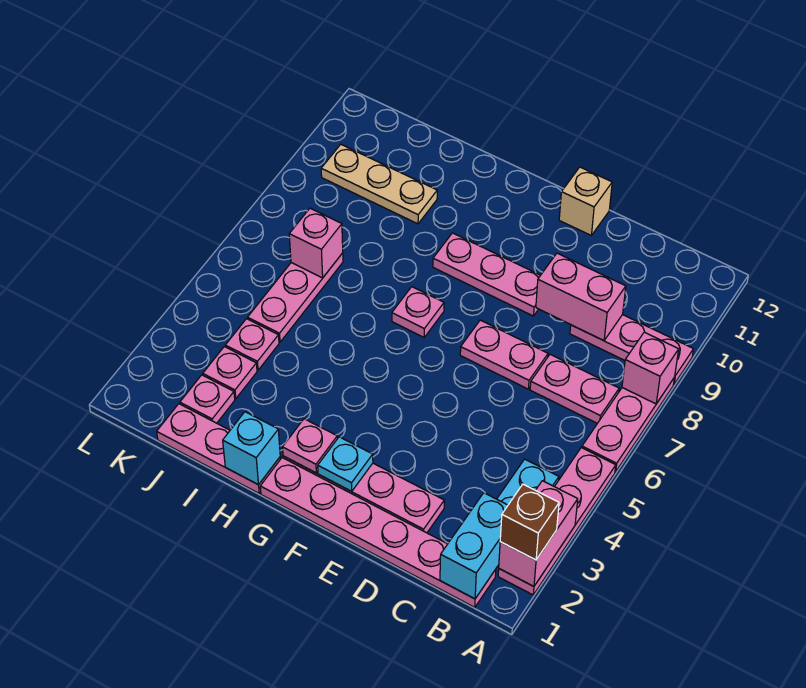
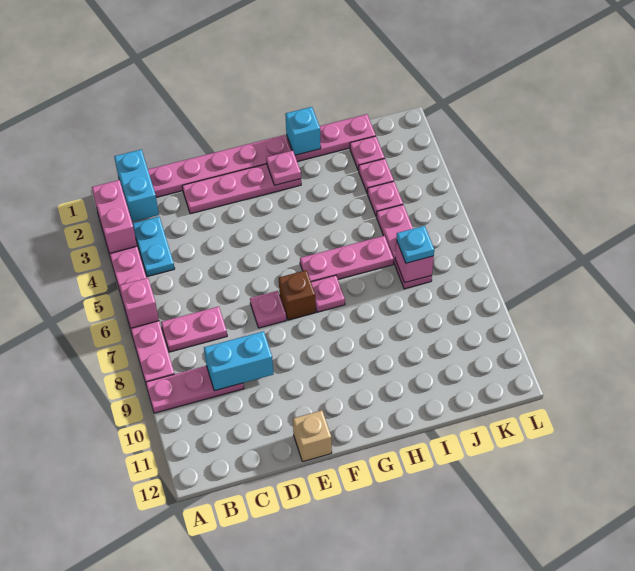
brown brick A2 level 3 -> brown brick F7 level 1
pink brick A8 level 2 -> pink brick A6 level 2
pink brick C9:D9 level 2 -> cyan brick C9:D9 level 2
pink plate D7:E7 level 1 -> pink plate E7 level 1
pink plate E9:G9 level 1 -> pink plate G6:I6 level 1
cyan plate F2 level 2 -> cyan plate J7 level 3
tan plate I10:K10 level 1 -> none

